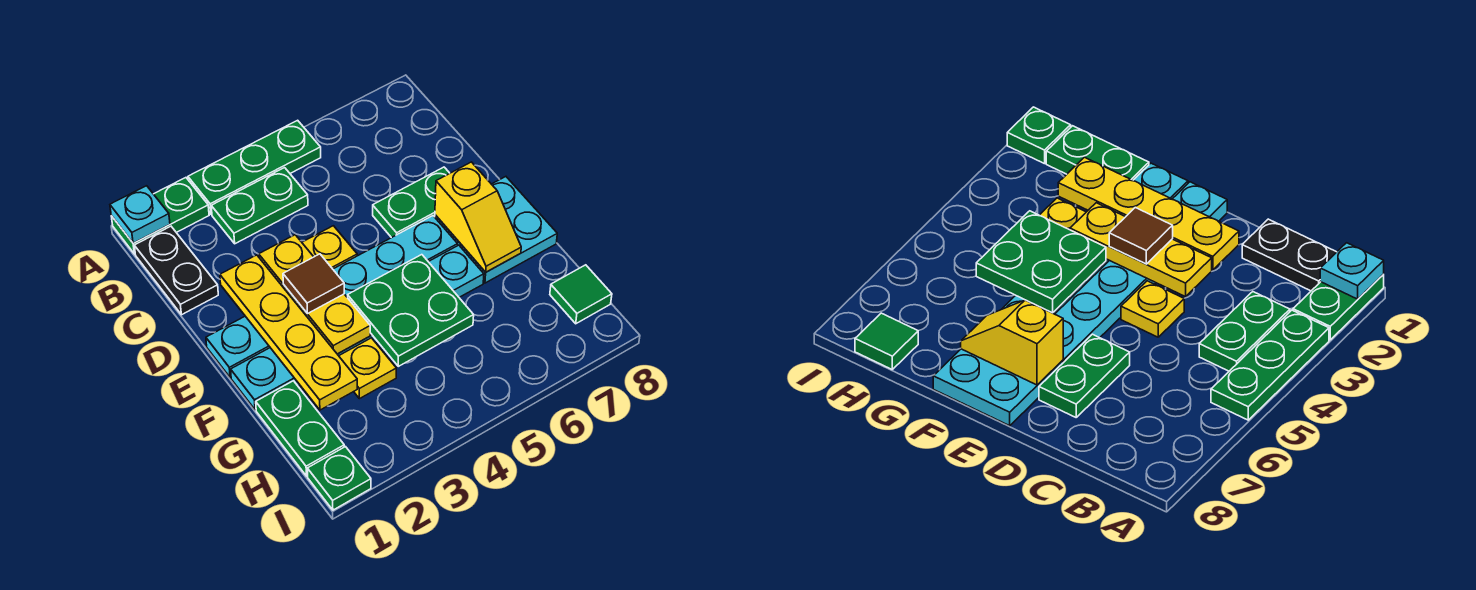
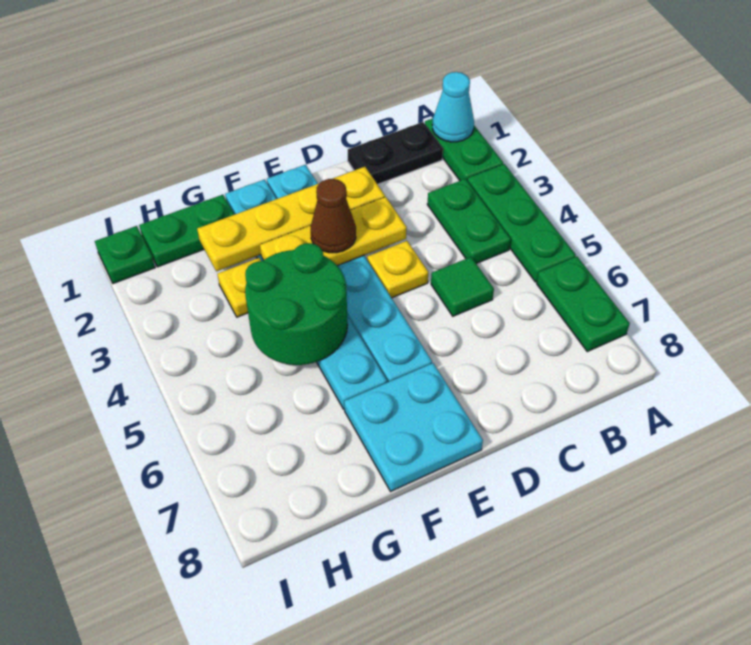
cyan plate A1 level 2 -> cyan cone A1 level 2
green plate D6:D7 level 1 -> green plate A6:A7 level 1
brown tile E3 level 3 -> brown cone E3 level 3
yellow slope E7:F7 level 2 top E -> none
green plate F4:G5 level 2 -> green round brick F4:G5 level 2
green tile H8 level 1 -> green tile C5 level 1

